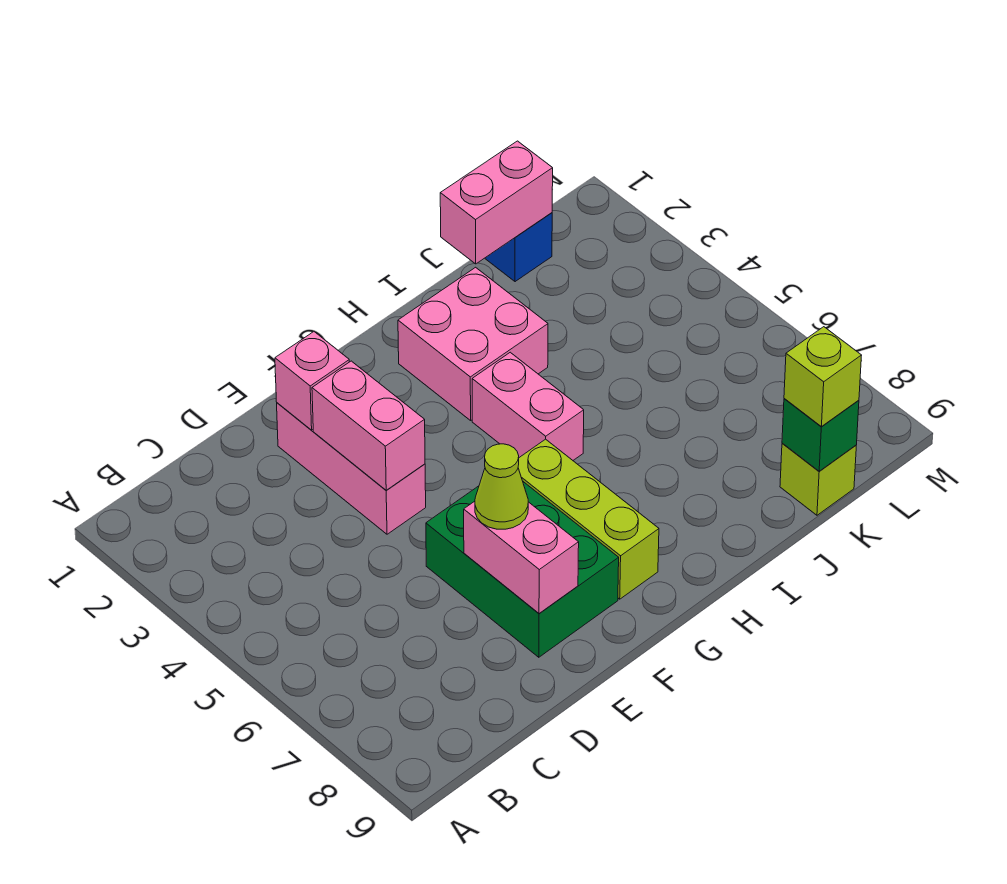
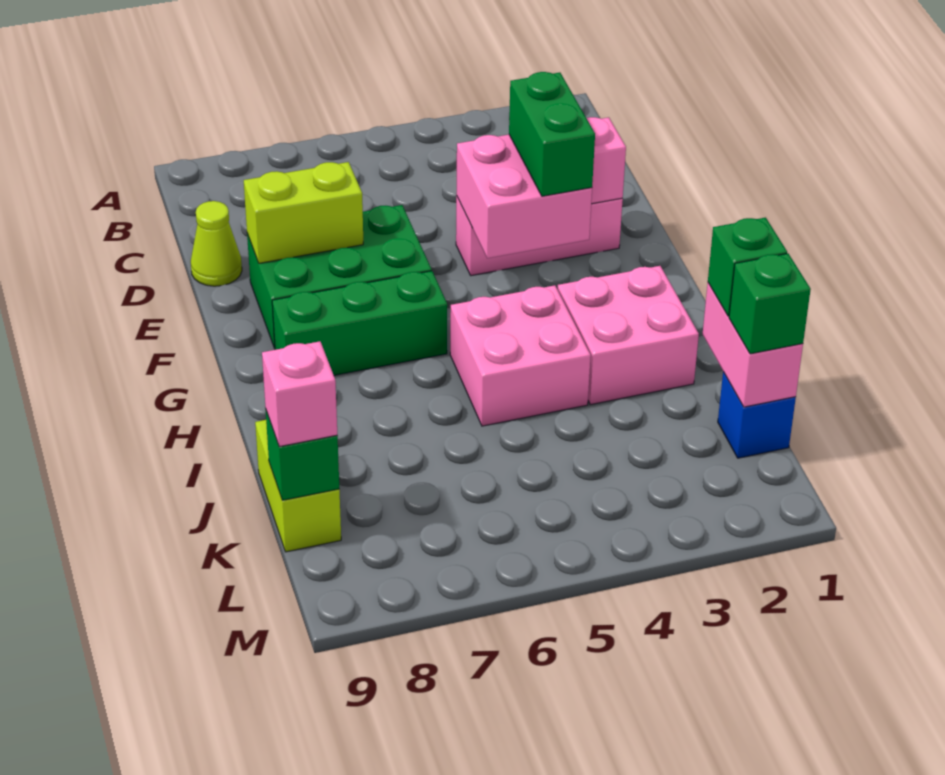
pink brick E3:E4 level 2 -> pink brick E3:F4 level 2
none -> green brick E3:F3 level 3
pink brick E7:E8 level 2 -> lime brick E7:E8 level 2
lime cone E7 level 3 -> lime cone D9 level 1
lime brick G6:G8 level 1 -> green brick G6:G8 level 1
pink brick H4:H5 level 1 -> pink brick H4:I5 level 1
none -> green brick J1 level 3
none -> green brick K1 level 3
lime brick K9 level 1 -> lime brick J9:K9 level 1
lime brick K9 level 3 -> pink brick K9 level 3

